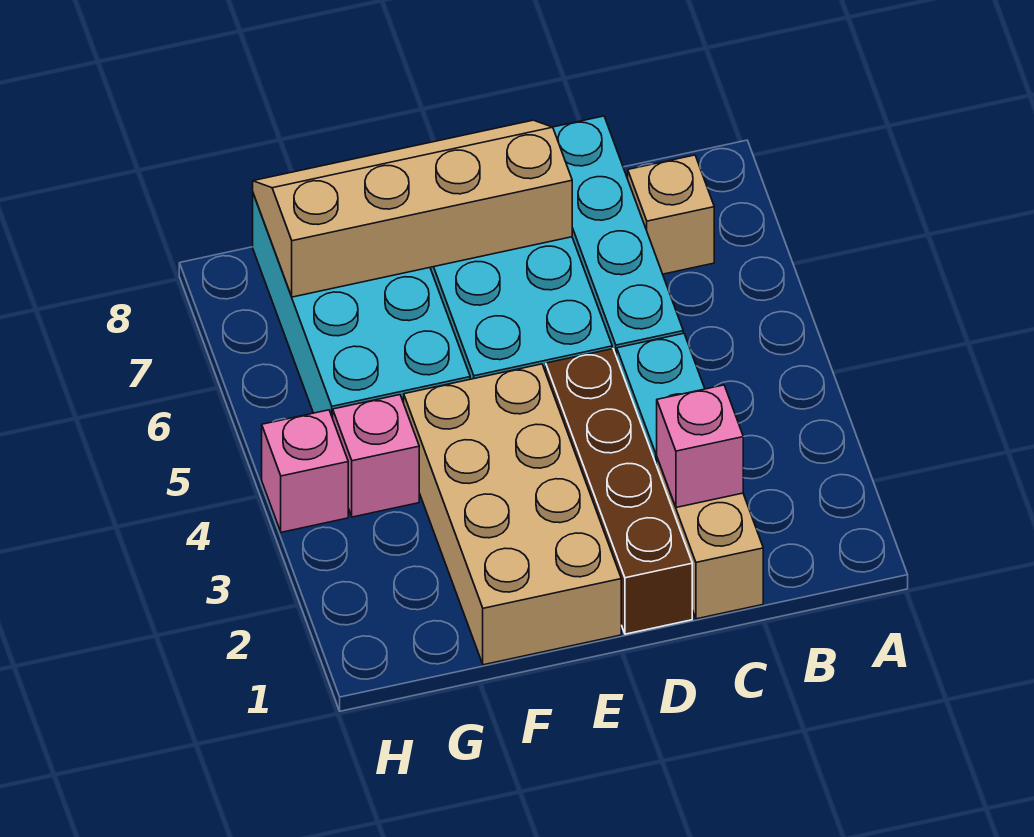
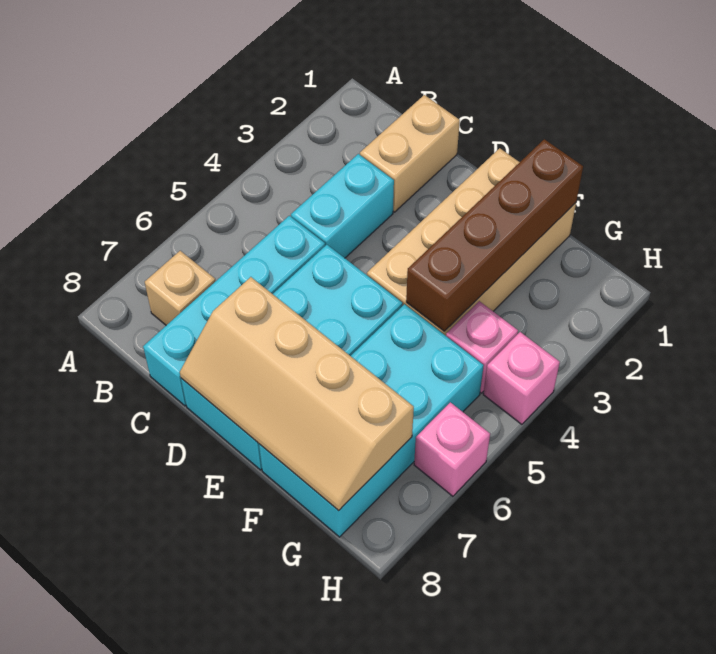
pink brick C2 level 2 -> pink brick H6 level 1
brown brick D1:D4 level 1 -> brown brick F1:F4 level 2

